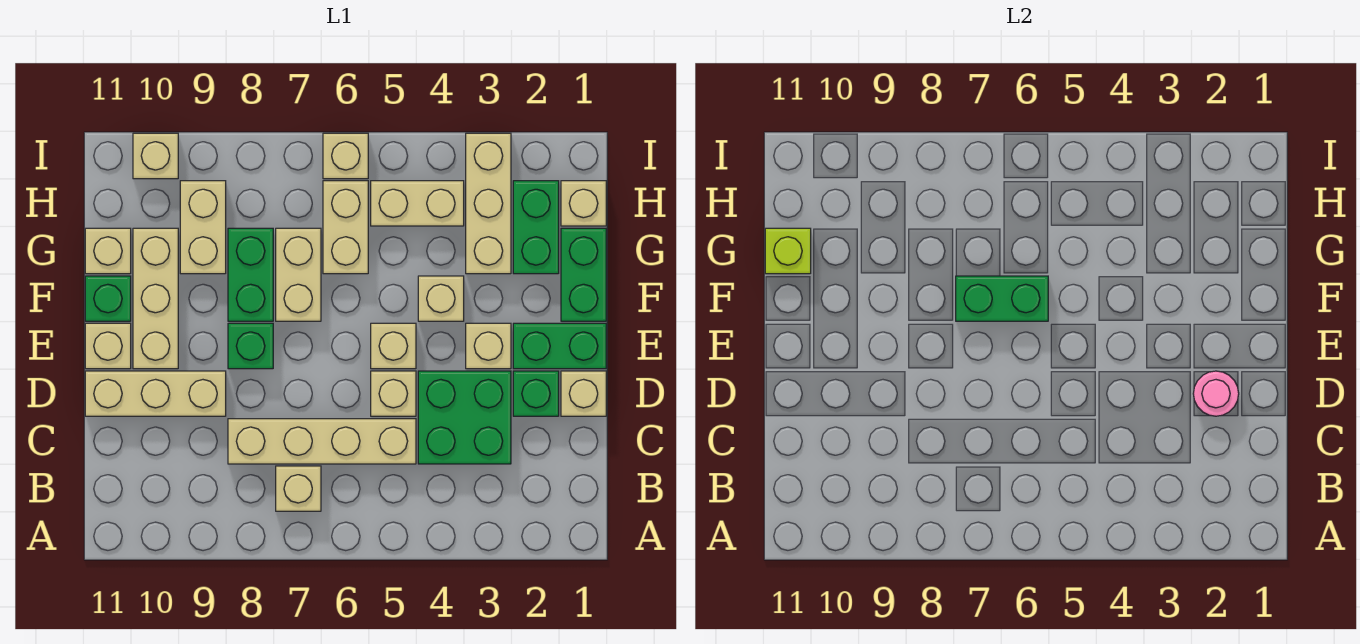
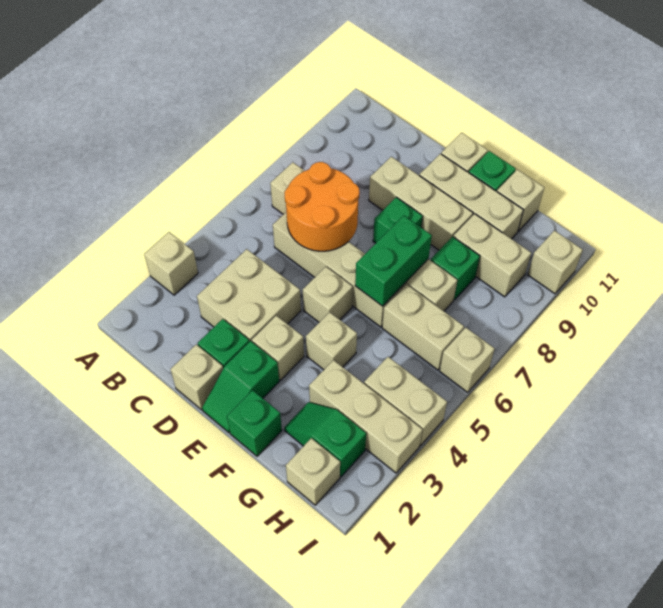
green brick C3:D4 level 1 -> tan brick C3:D4 level 1
tan brick C5:C8 level 1 -> tan brick C6:F6 level 1
none -> orange round brick C6:D7 level 2
pink round brick D2 level 2 -> none
tan brick D5 level 1 -> tan brick A3 level 1
tan brick D9:D11 level 1 -> tan brick D9:F9 level 1
green brick E1:E2 level 1 -> green slope E1:E2 level 1 top 2
green brick F1:G1 level 1 -> green brick F1 level 1
green brick F8:G8 level 1 -> green brick G8 level 1
green brick G2:H2 level 1 -> green slope G2:H2 level 1 top H
lime brick G11 level 2 -> none
tan brick H4:H5 level 1 -> tan brick H4:I4 level 1

